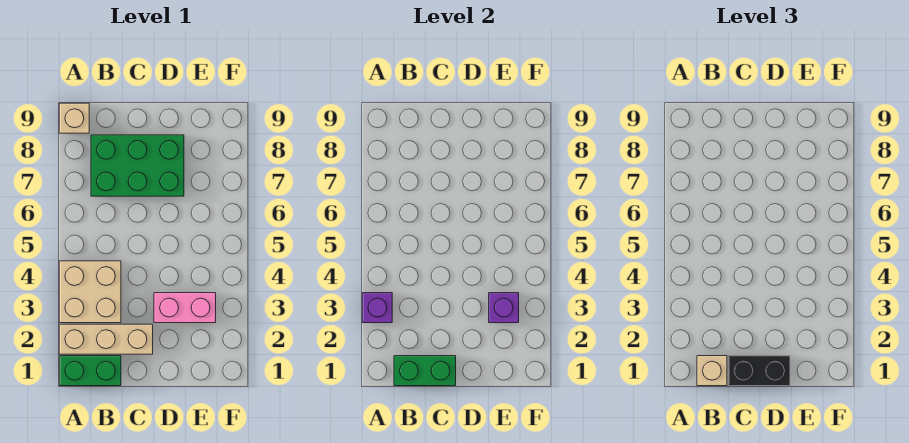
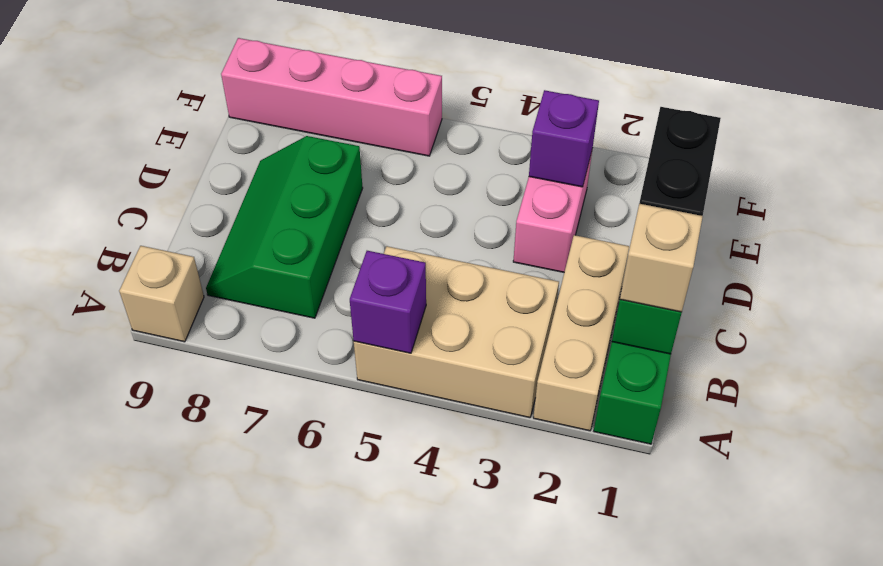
tan brick A3:B4 level 1 -> tan brick A3:B5 level 1
purple brick A3 level 2 -> purple brick A5 level 2
green brick B7:D8 level 1 -> green slope B7:D8 level 1 top 7
none -> pink brick F6:F9 level 1

